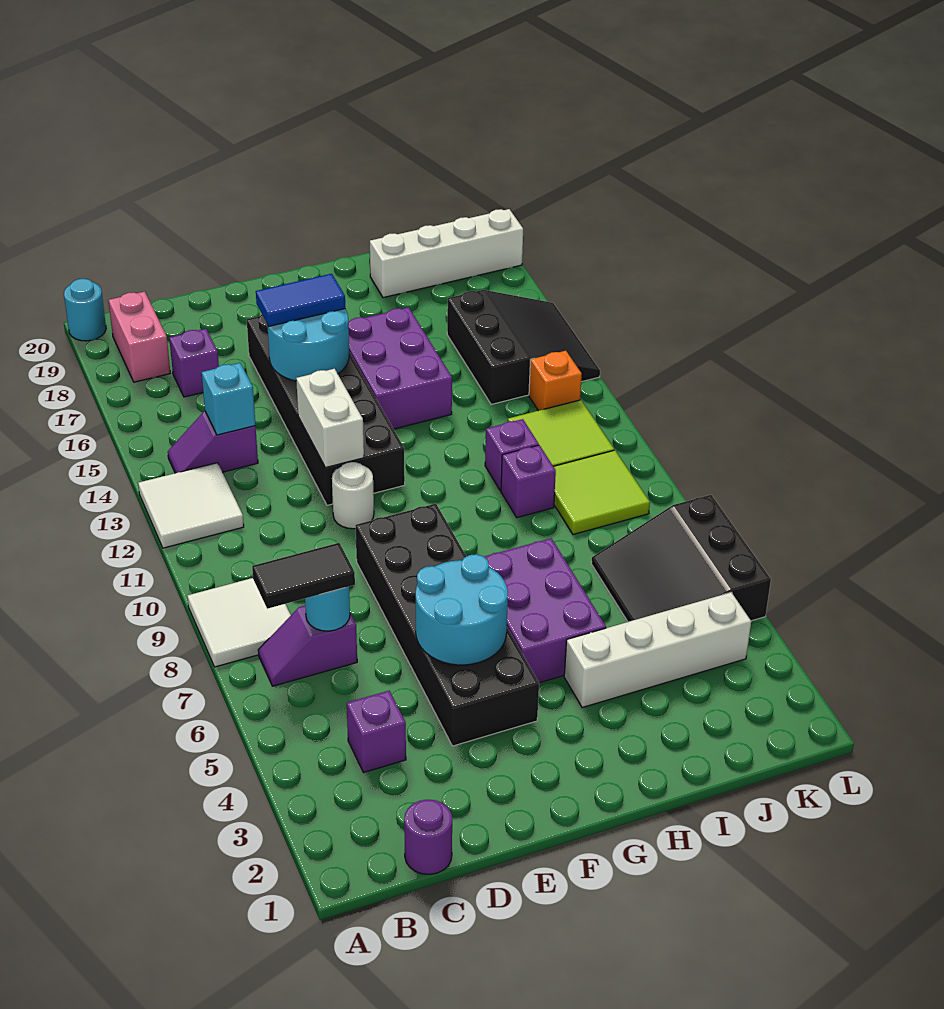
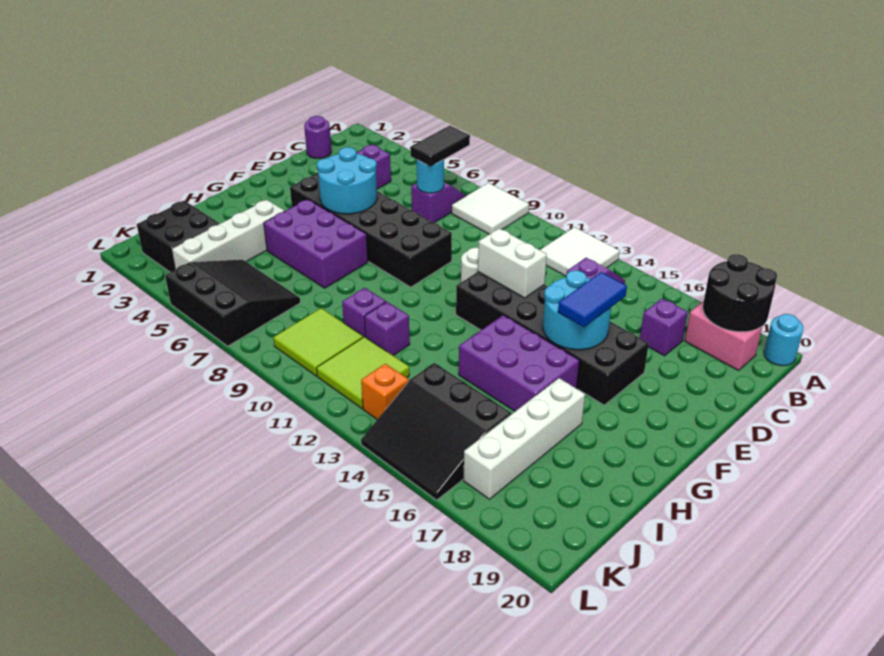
none -> black round brick A18:B19 level 2
cyan brick C14 level 2 -> none
white brick I19:L19 level 1 -> white brick H17:K17 level 1
none -> black brick J2:K3 level 1

